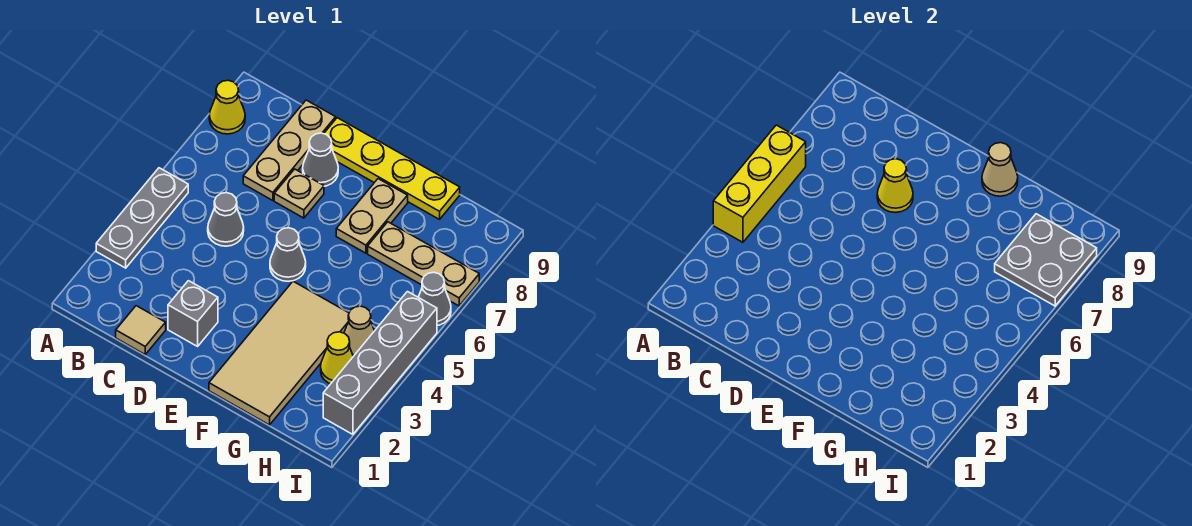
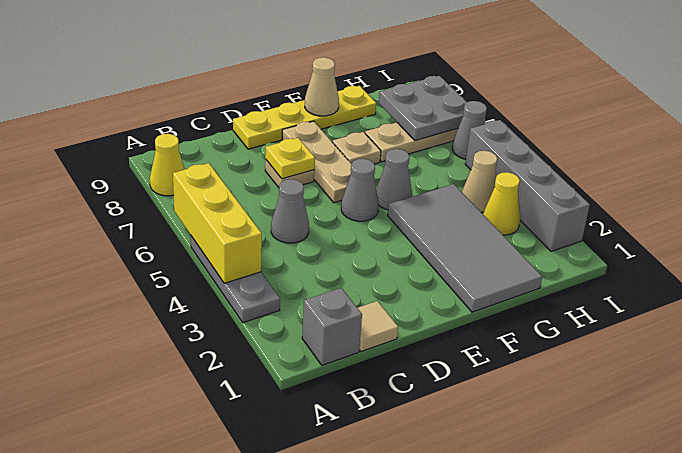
tan plate C7:C9 level 1 -> tan plate E6:E8 level 1
grey brick D2 level 1 -> grey brick B1 level 1
yellow cone D7 level 2 -> yellow plate D7 level 2
grey cone D8 level 1 -> grey cone F5 level 1
tan tile F1:G4 level 1 -> grey tile F1:G4 level 1
tan plate F7:F8 level 1 -> tan plate F7 level 1

